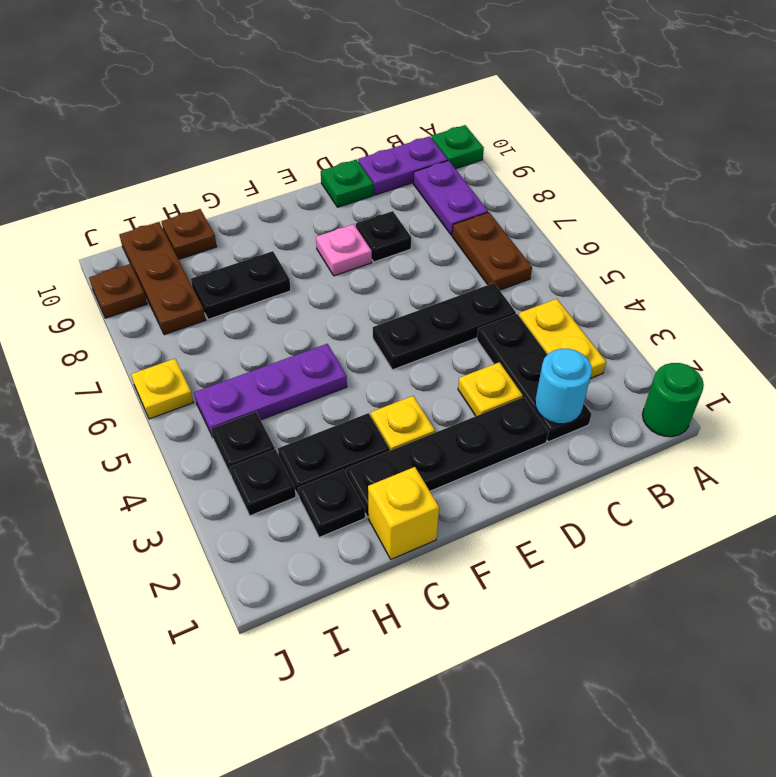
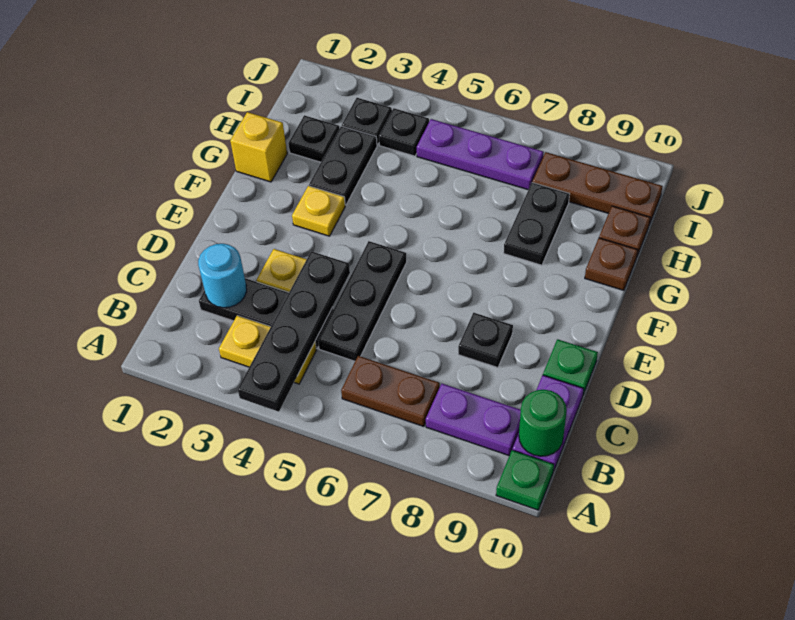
green round brick A1 level 1 -> green round brick B10 level 2
black plate D2:G2 level 1 -> black plate A4:D4 level 2
pink plate E8 level 1 -> none
purple plate G5:I5 level 1 -> purple plate I5:I7 level 1
yellow plate J6 level 1 -> none
brown plate J9 level 1 -> brown plate G10 level 1

